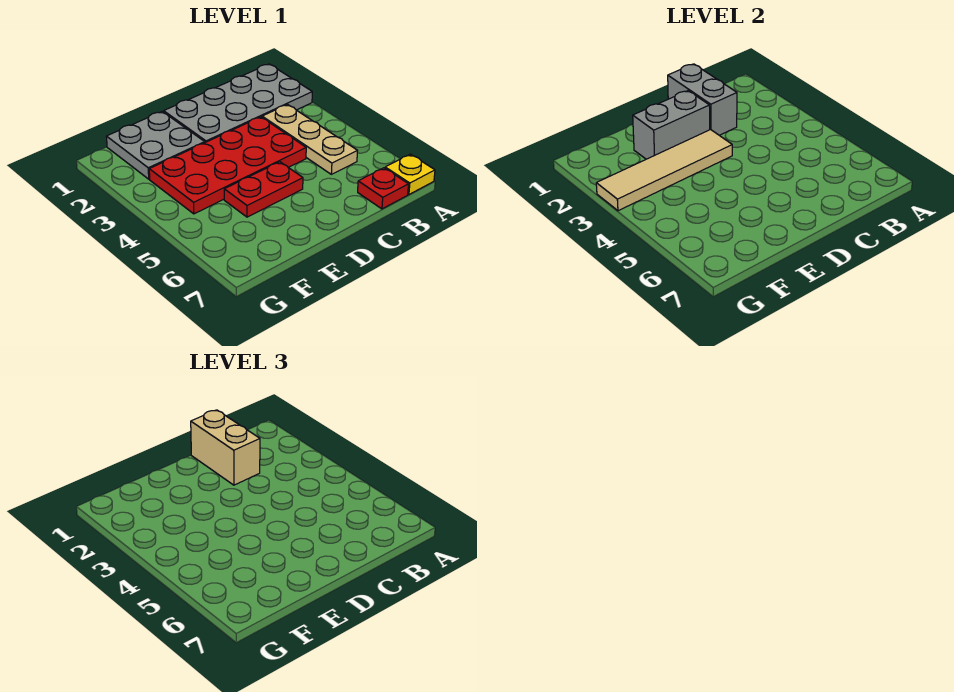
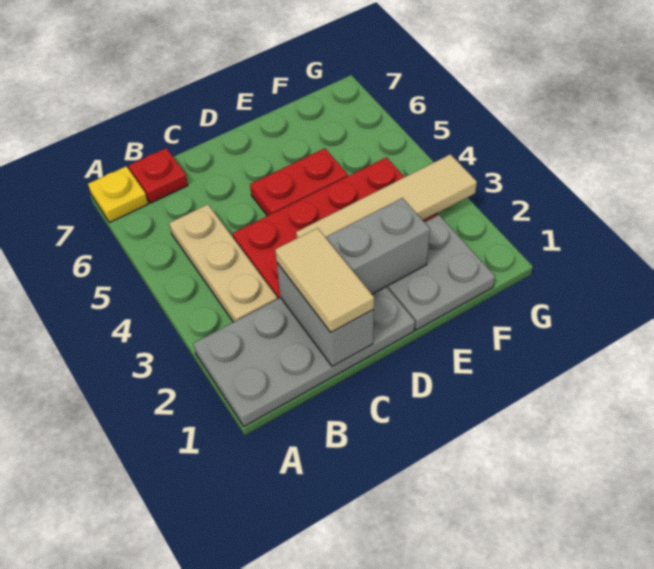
tan brick C1:C2 level 3 -> tan tile C1:C2 level 3

